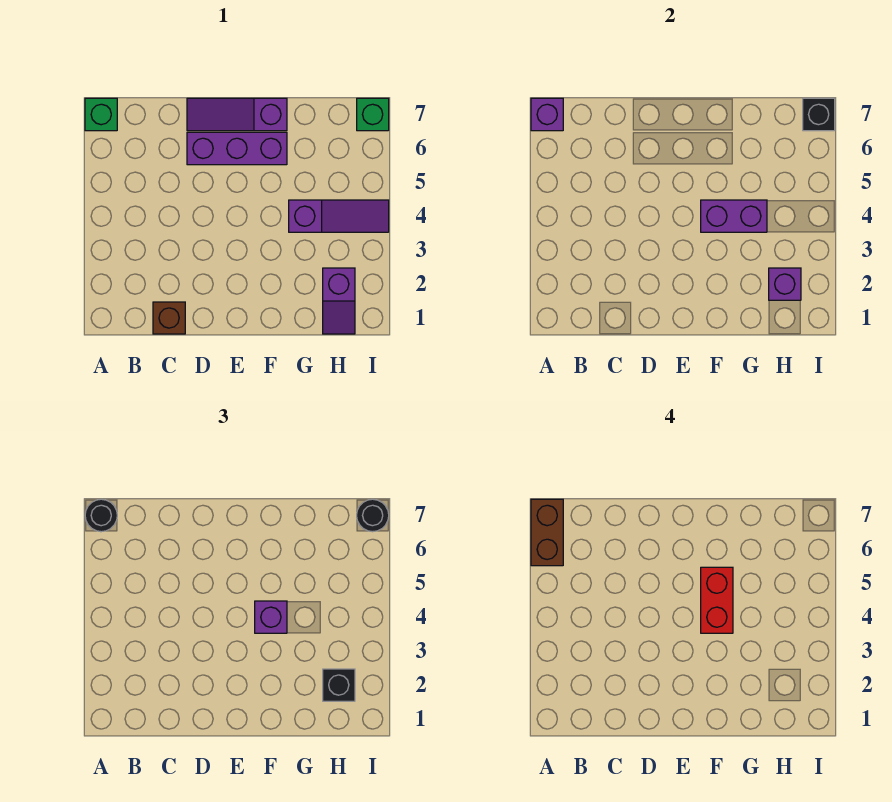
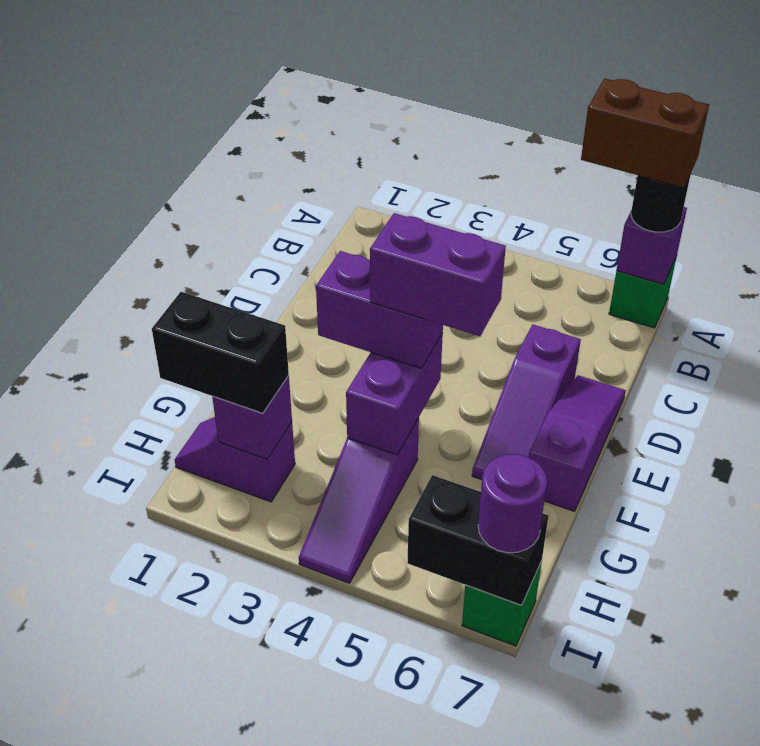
brown brick C1 level 1 -> none
purple brick D6:F6 level 1 -> purple slope D6:F6 level 1 top D
purple brick F4 level 3 -> purple brick F3:F4 level 3
red brick F4:F5 level 4 -> purple brick F4:F5 level 4
black brick H2 level 3 -> black brick H1:H2 level 3
black brick I7 level 2 -> black brick I6:I7 level 2
black round brick I7 level 3 -> purple round brick I7 level 3

